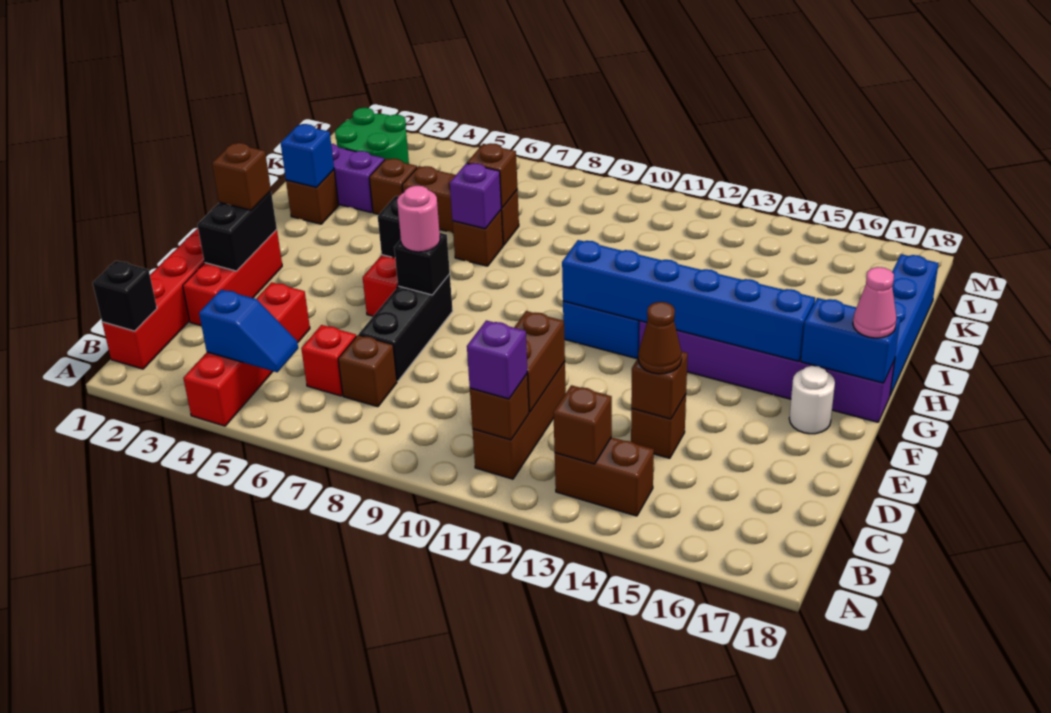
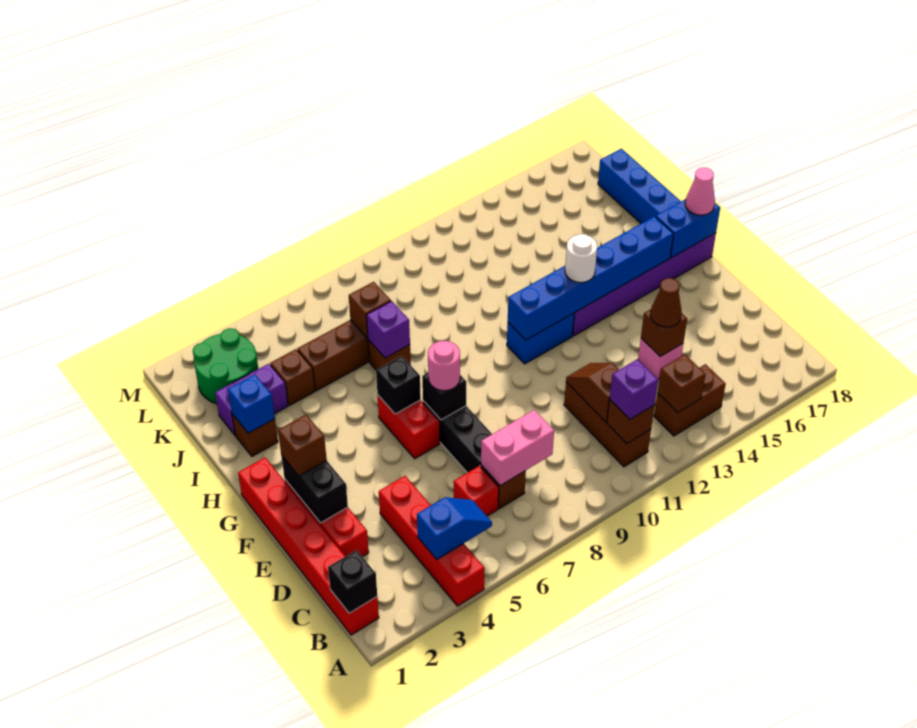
none -> pink brick C7:C8 level 2
brown brick C11:D11 level 2 -> brown slope C11:D11 level 2 top C
brown brick D14 level 1 -> pink brick D14 level 1
white round brick F17 level 1 -> white round brick G13 level 3

